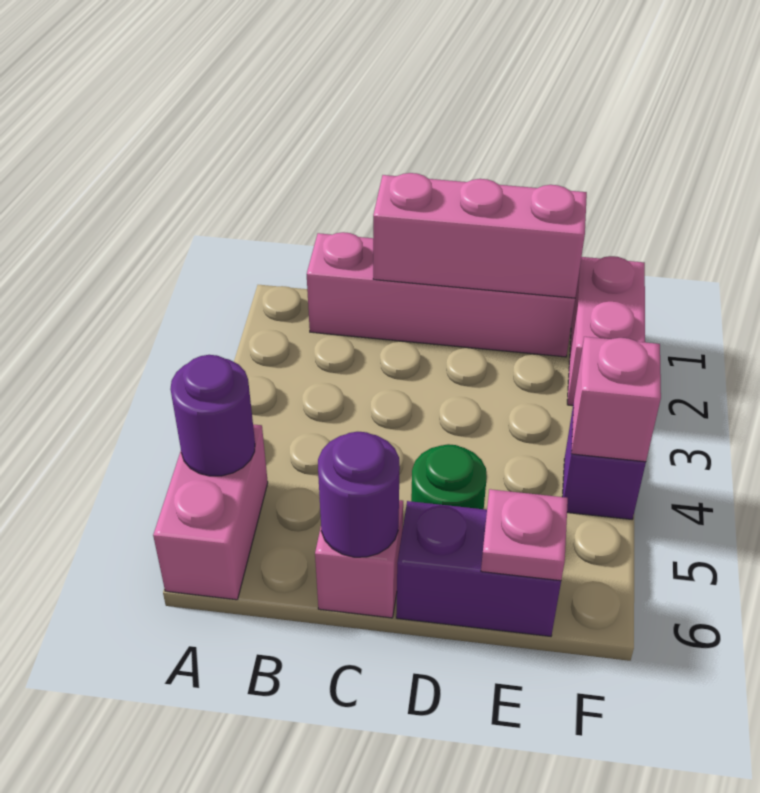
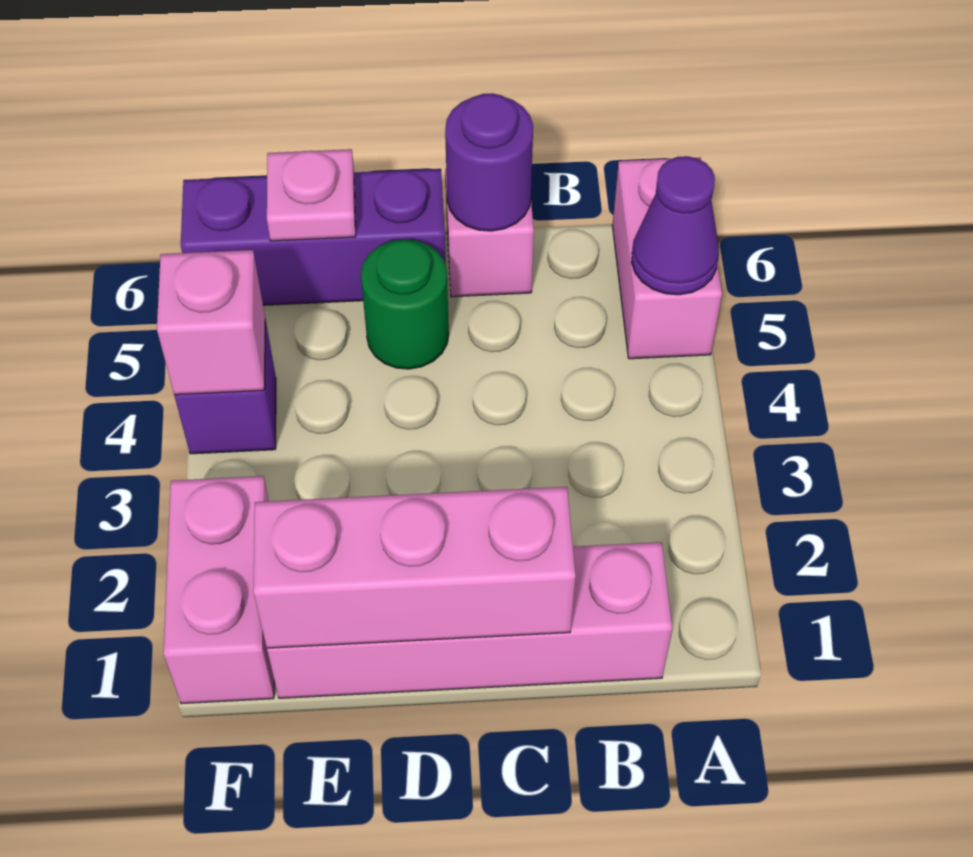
purple round brick A5 level 2 -> purple cone A5 level 2
purple brick D6:E6 level 1 -> purple brick D6:F6 level 1

